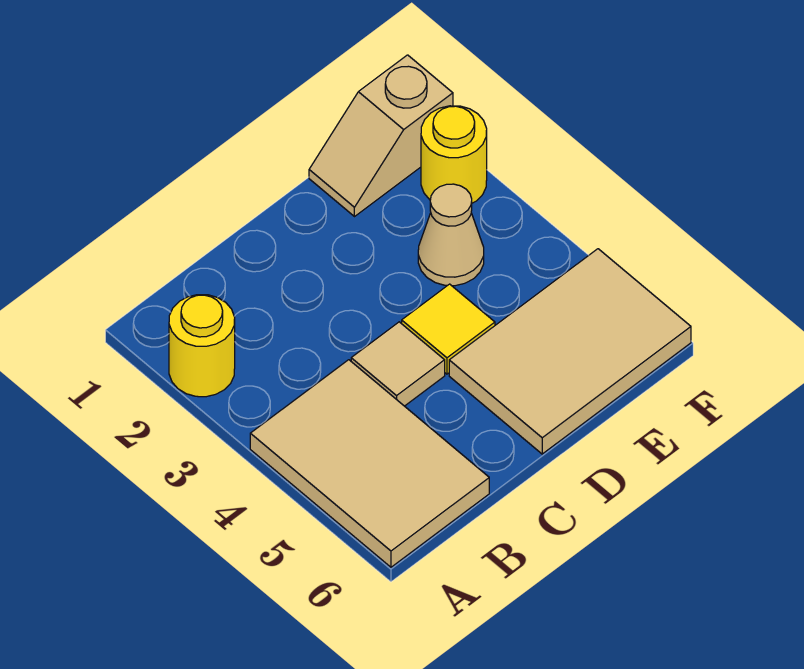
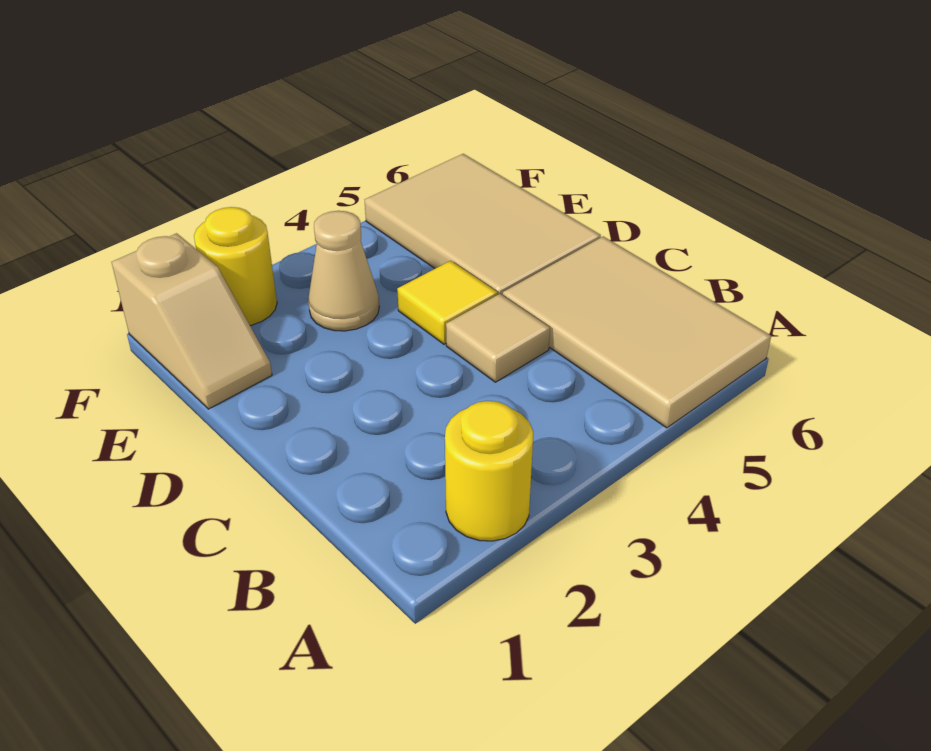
tan tile A4:B6 level 1 -> tan tile A5:C6 level 1

